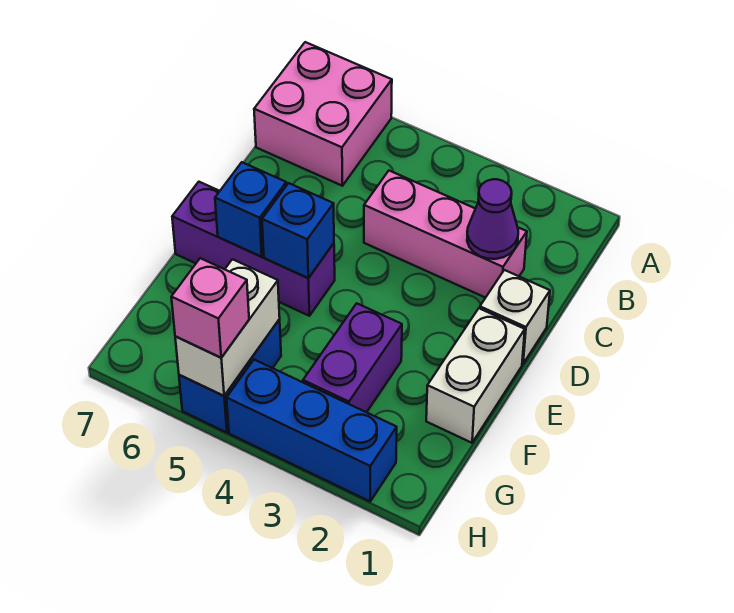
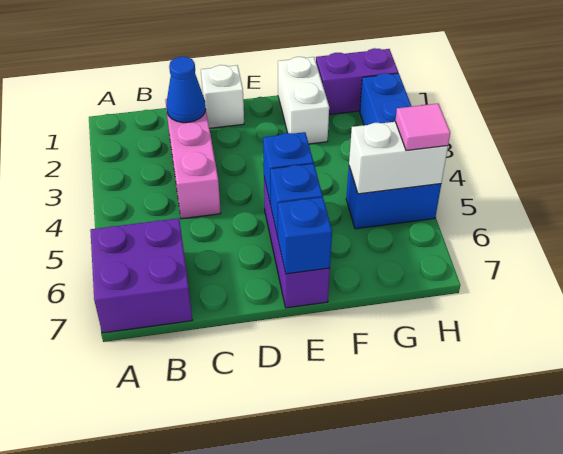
pink brick A6:B7 level 1 -> purple brick A6:B7 level 1
purple cone C2 level 2 -> blue cone C2 level 2
white brick E1:F1 level 1 -> white brick F1:F2 level 1
none -> blue brick E7 level 2
purple brick F3:G3 level 1 -> purple brick G1:H1 level 1
pink brick H5 level 3 -> pink tile H5 level 3

